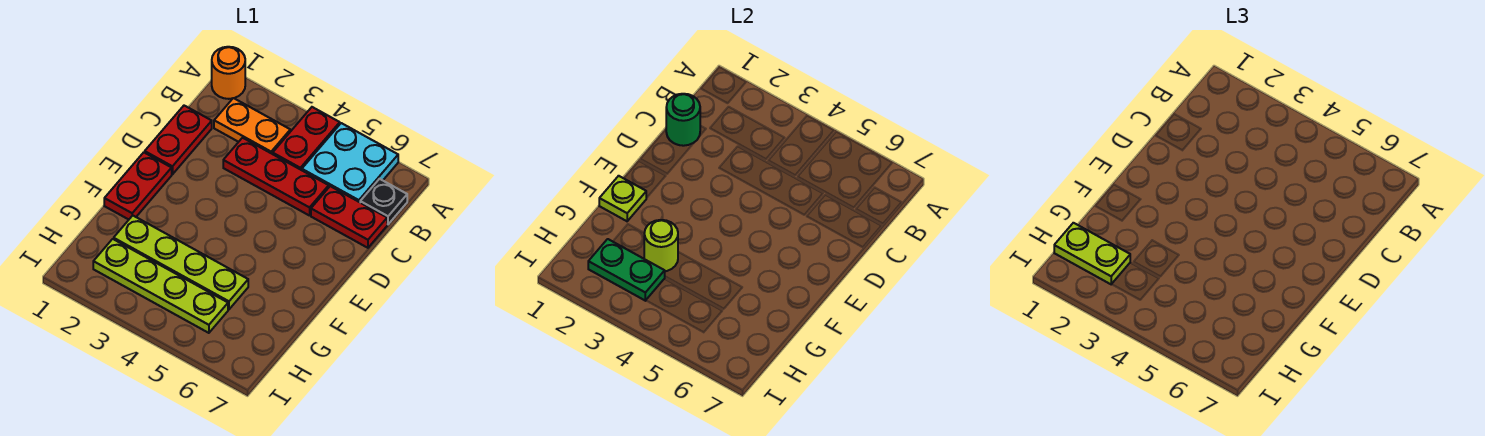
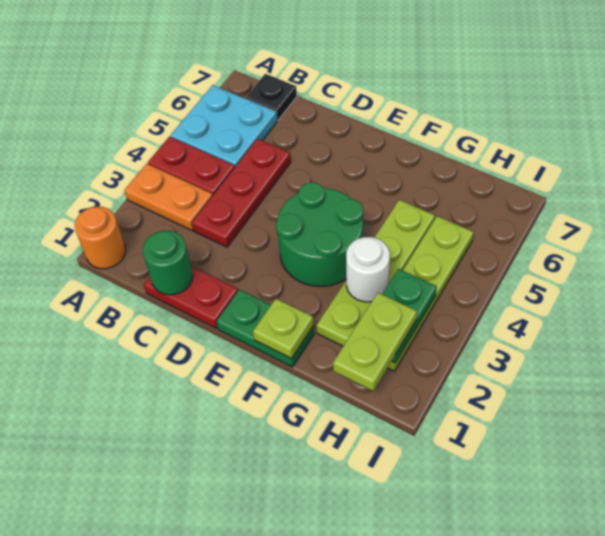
orange plate B2:B3 level 1 -> orange plate A3:B3 level 1
red plate C6:C7 level 1 -> none
red plate E1:F1 level 1 -> green plate E1:F1 level 1
none -> green round brick E3:F4 level 1
lime round brick G3 level 2 -> white round brick G3 level 2

